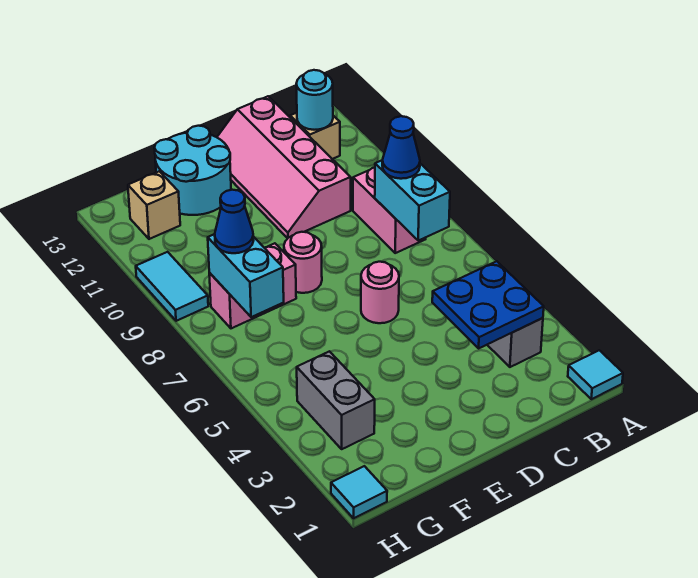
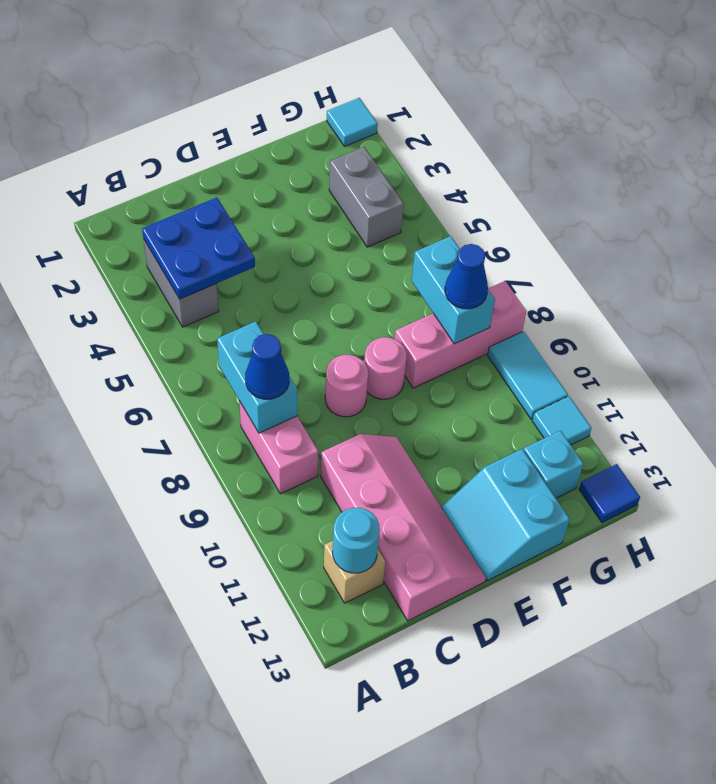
cyan tile A1 level 1 -> cyan tile H11 level 1
pink round brick D6 level 1 -> pink round brick D8 level 1
cyan round brick E12:F13 level 1 -> cyan slope E12:F13 level 1 top F
pink brick F8:G8 level 1 -> pink brick F8:H8 level 1
tan brick G12 level 1 -> cyan brick G12 level 1
none -> blue tile H13 level 1

